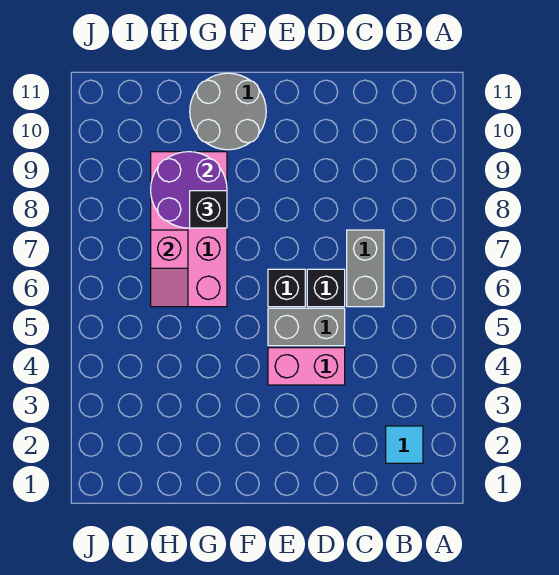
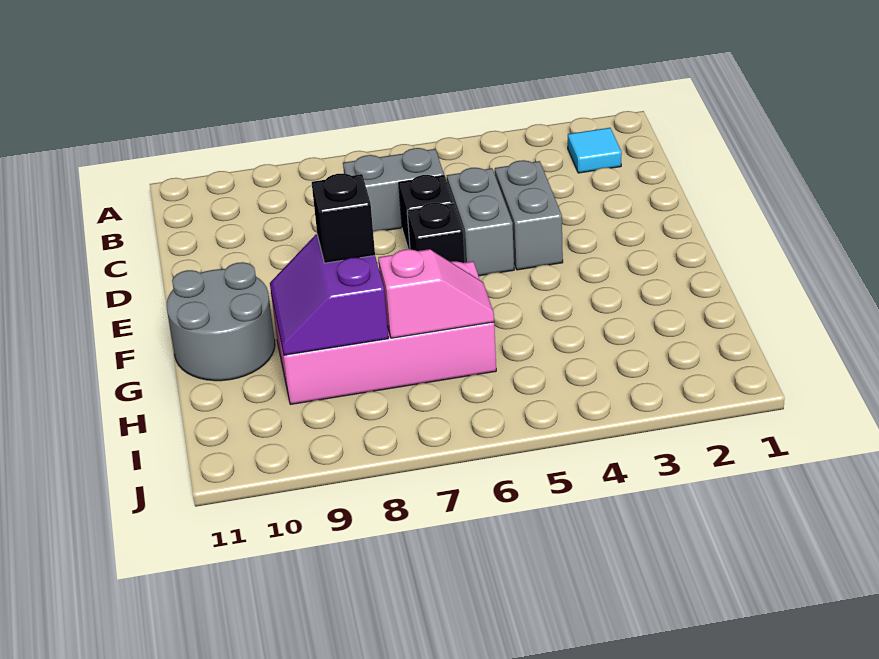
pink brick D4:E4 level 1 -> grey brick D4:E4 level 1
purple round brick G8:H9 level 2 -> purple slope G8:H9 level 2 top 8

